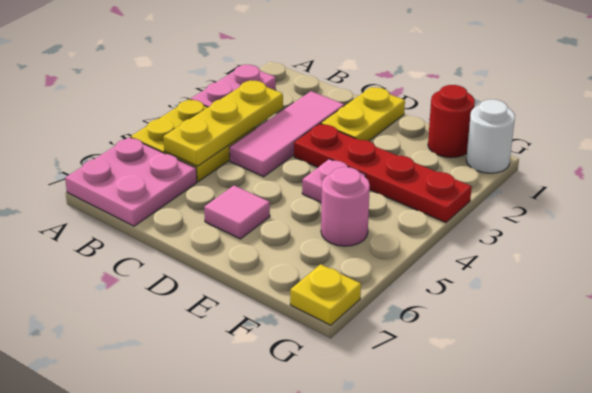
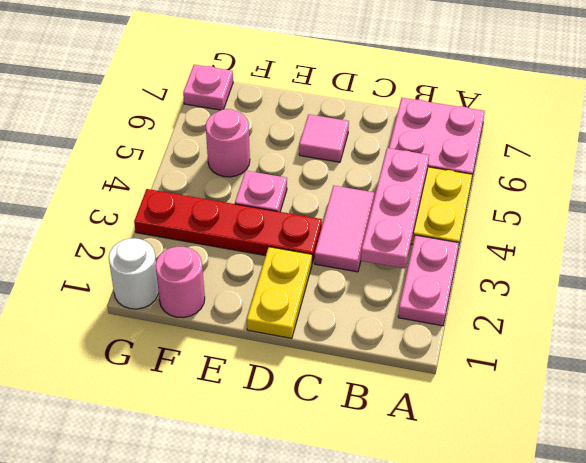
yellow plate B3:B5 level 2 -> pink plate B3:B5 level 2
pink tile C2:C4 level 1 -> pink tile C3:C4 level 1
red round brick F1 level 1 -> pink round brick F1 level 1
yellow plate G7 level 1 -> pink plate G7 level 1

